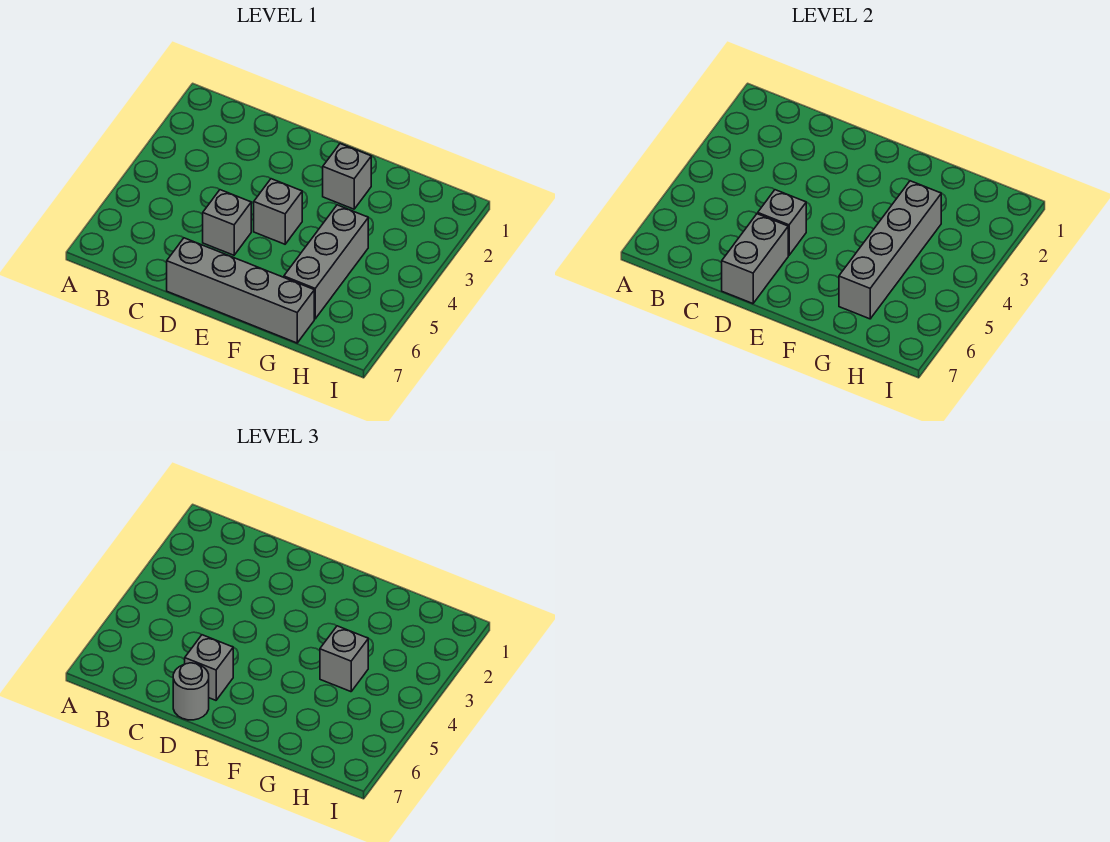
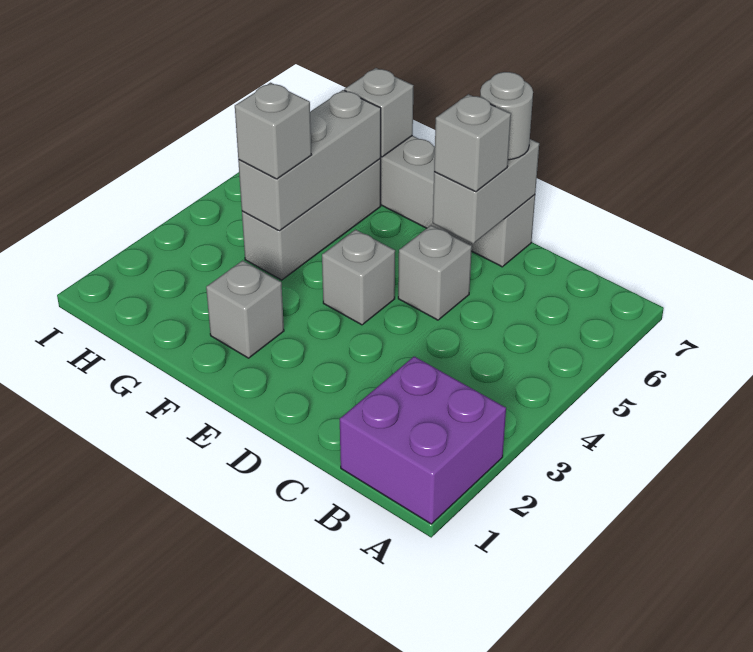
none -> purple brick A1:B2 level 1
grey brick D5 level 2 -> grey brick G7 level 2
grey brick G3:G6 level 2 -> grey brick G4:G6 level 2

